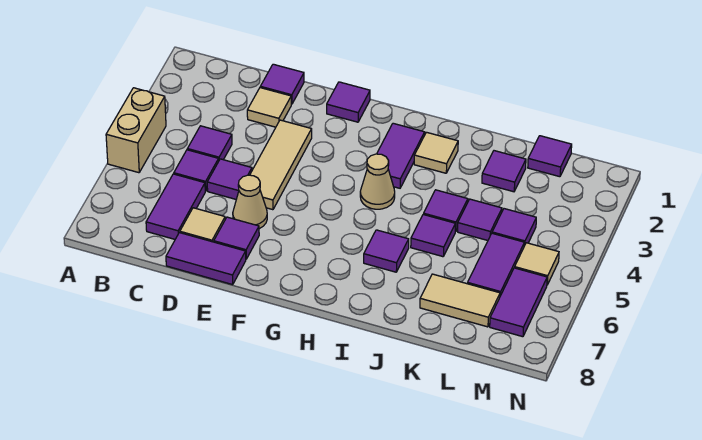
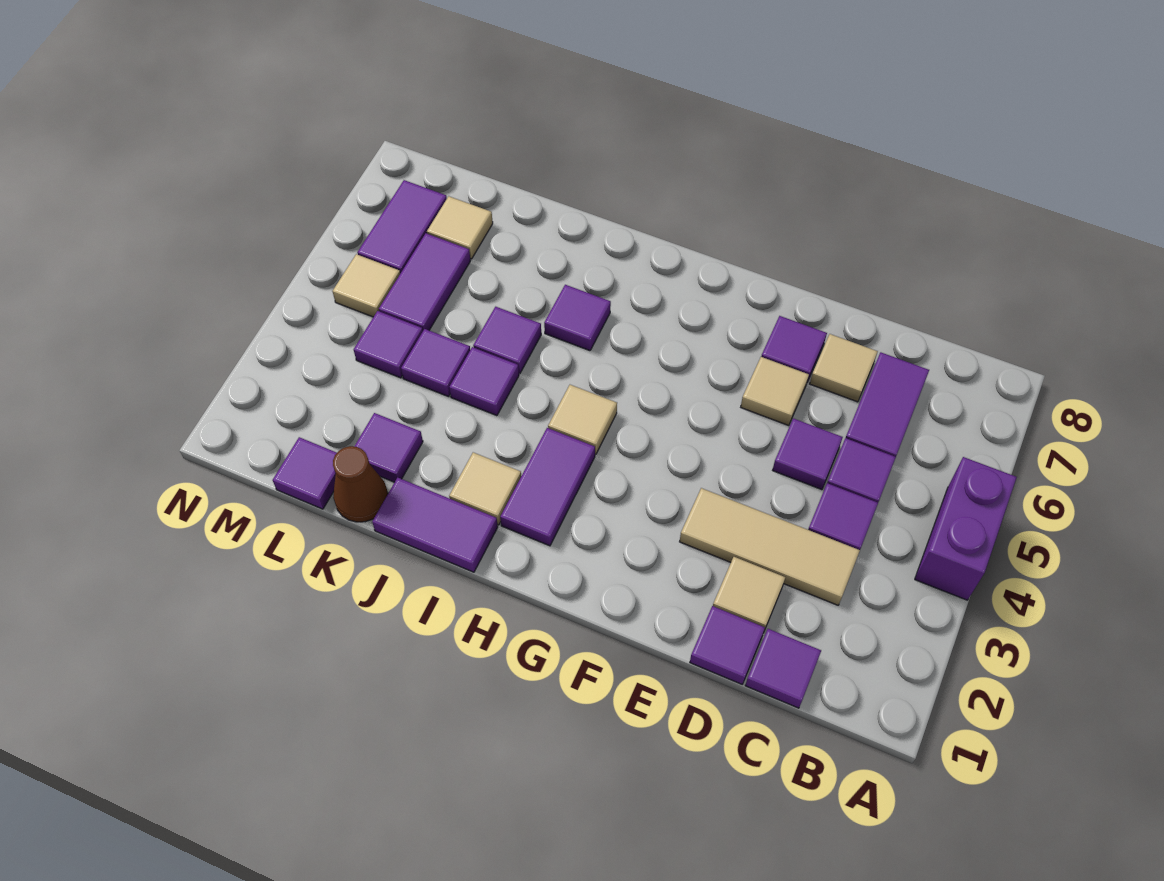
tan brick A4:A5 level 1 -> purple brick A4:A5 level 1
purple tile D8:E8 level 1 -> purple tile I1:J1 level 1
tan tile E3:E5 level 1 -> tan tile C3:E3 level 1
tan cone E6 level 1 -> tan tile E6 level 1
purple tile F1 level 1 -> purple tile C1 level 1
tan cone H4 level 1 -> tan tile H4 level 1
none -> brown cone K1 level 1
tan tile K7:L7 level 1 -> tan tile L7 level 1

